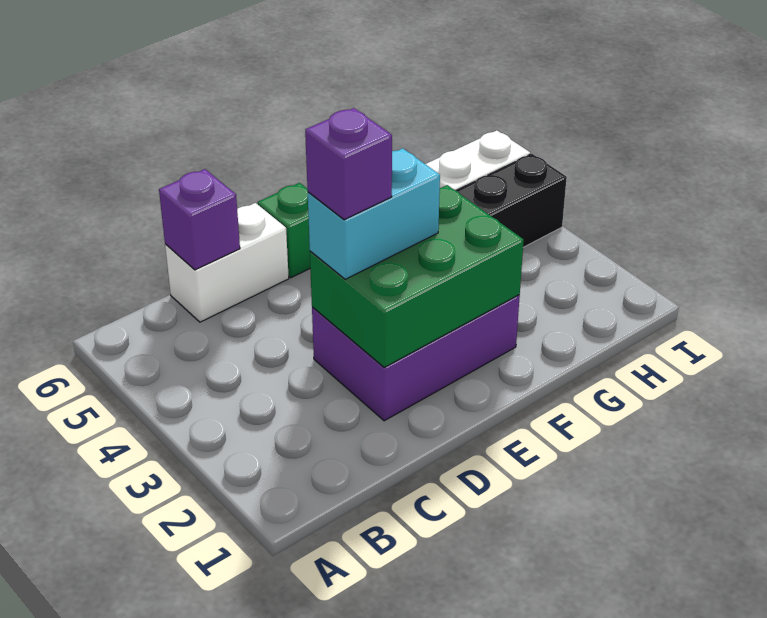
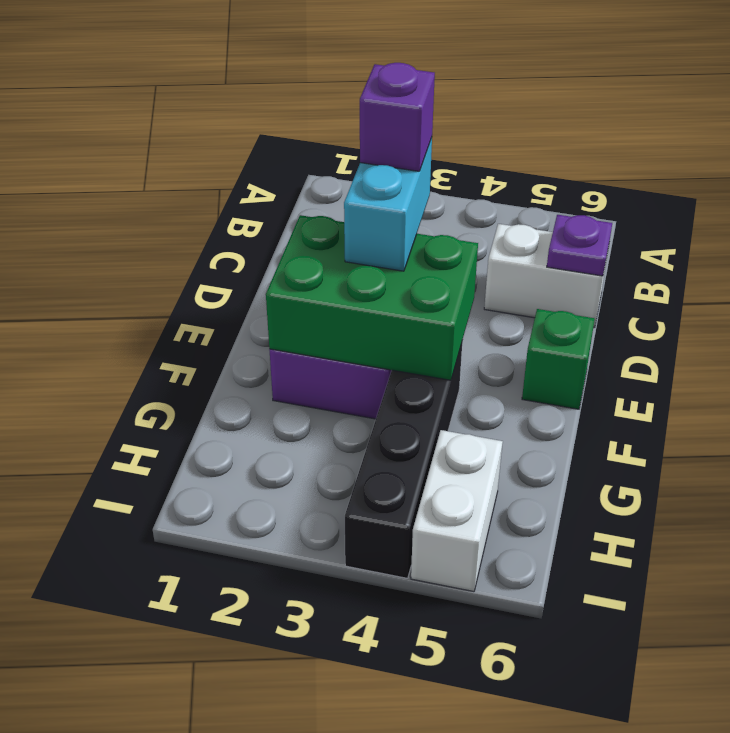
white brick C6:D6 level 1 -> white brick C5:C6 level 1
purple brick C6 level 2 -> purple plate C6 level 2
green brick D2:F3 level 2 -> green brick E2:F4 level 2

